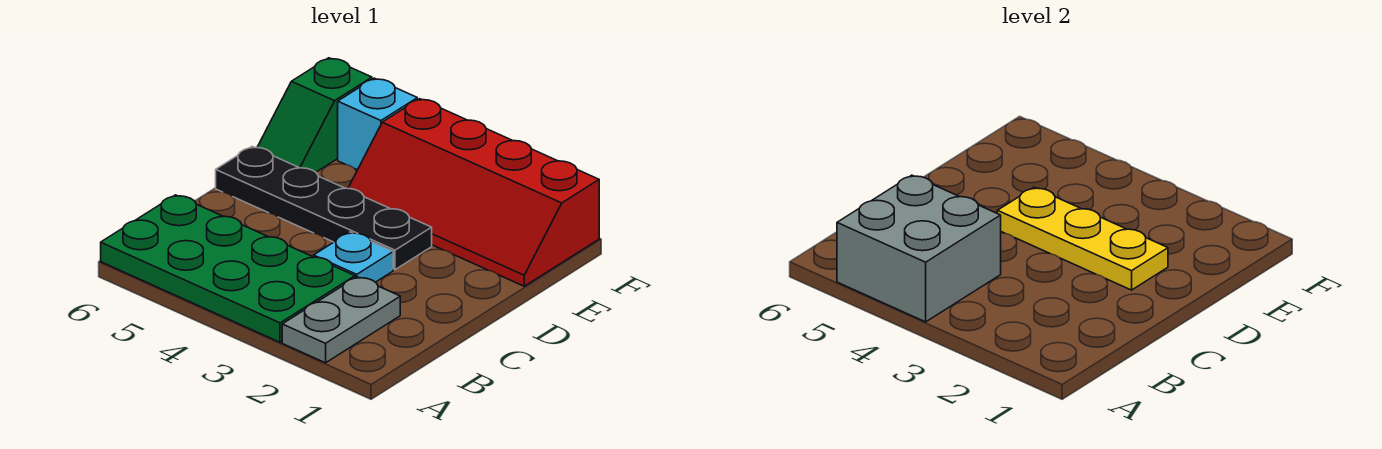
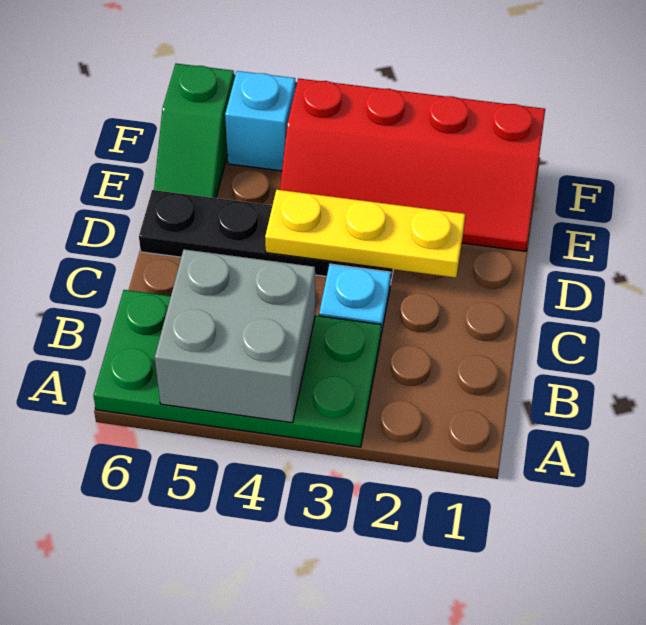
grey plate A2:B2 level 1 -> none

